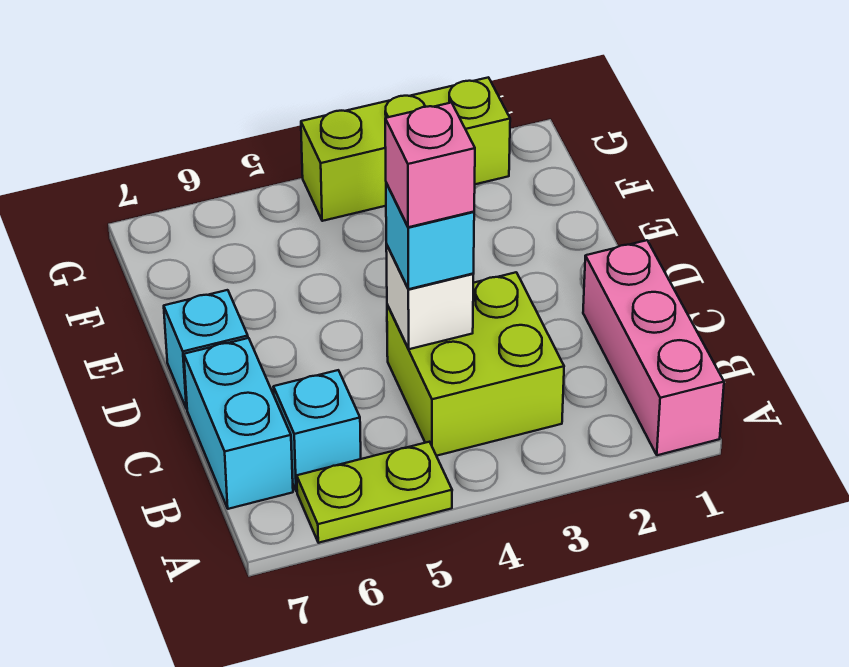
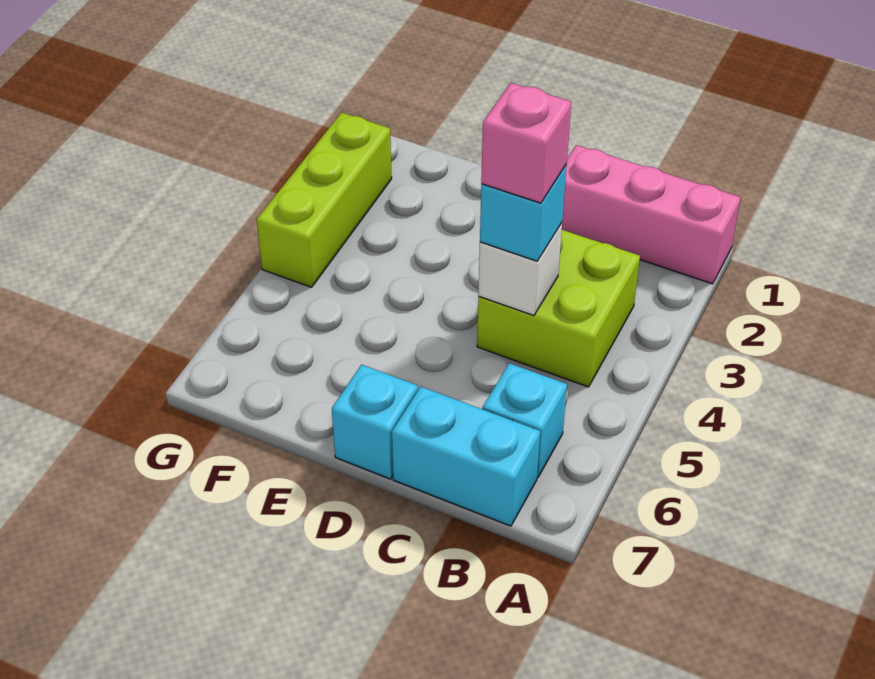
lime plate A5:A6 level 1 -> none

